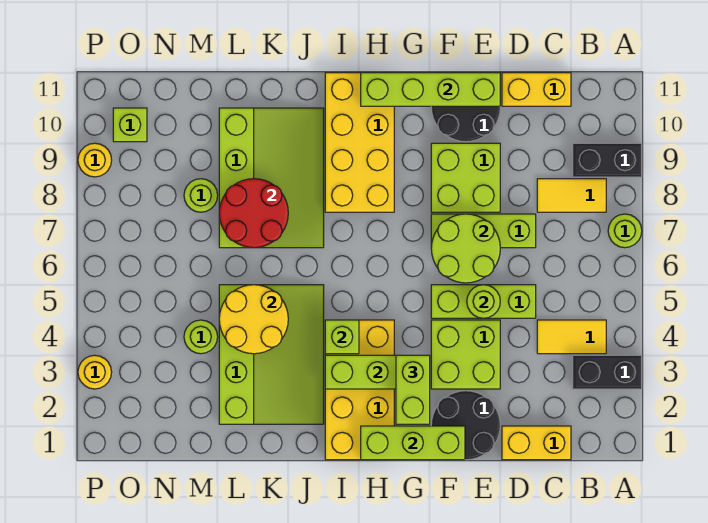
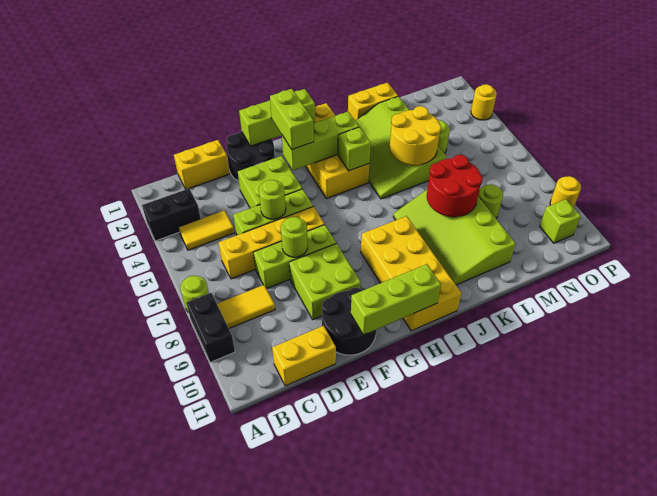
black brick A9:B9 level 1 -> black brick A8:A9 level 1
none -> yellow brick C6:F6 level 1
lime round brick E6:F7 level 2 -> lime round brick E7 level 2
lime brick E11:H11 level 2 -> lime brick F11:H11 level 2
none -> yellow brick K1:L1 level 1

